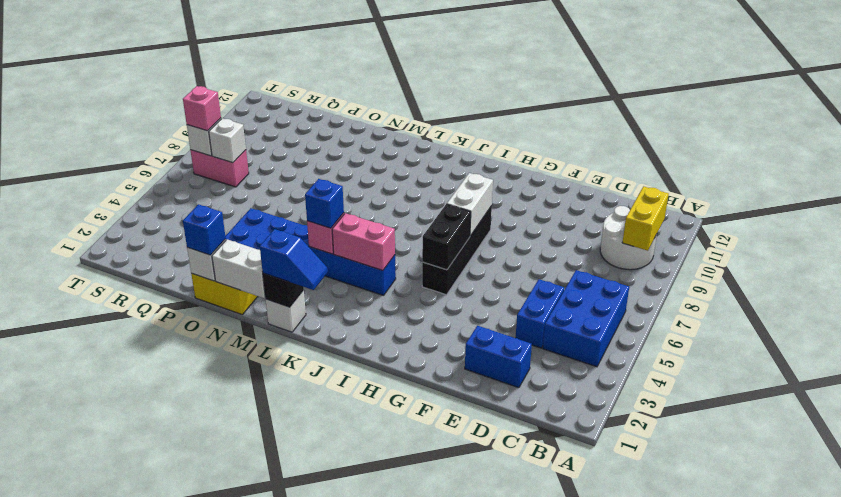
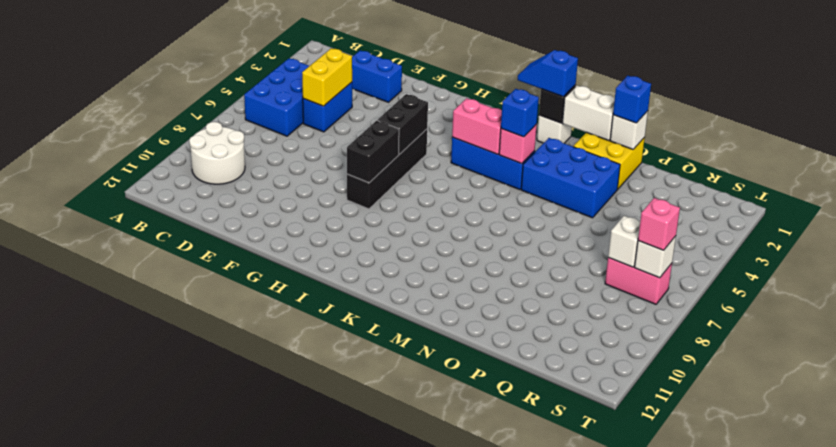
yellow brick B9:B10 level 2 -> yellow brick D4:D5 level 2
white brick H7:H8 level 2 -> black brick H7:H8 level 2

